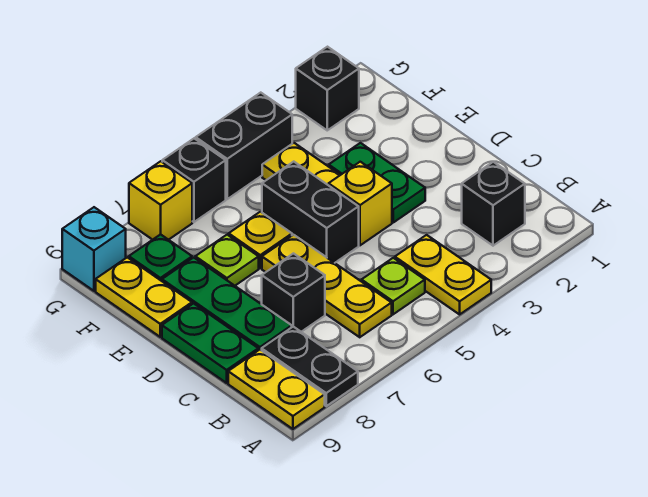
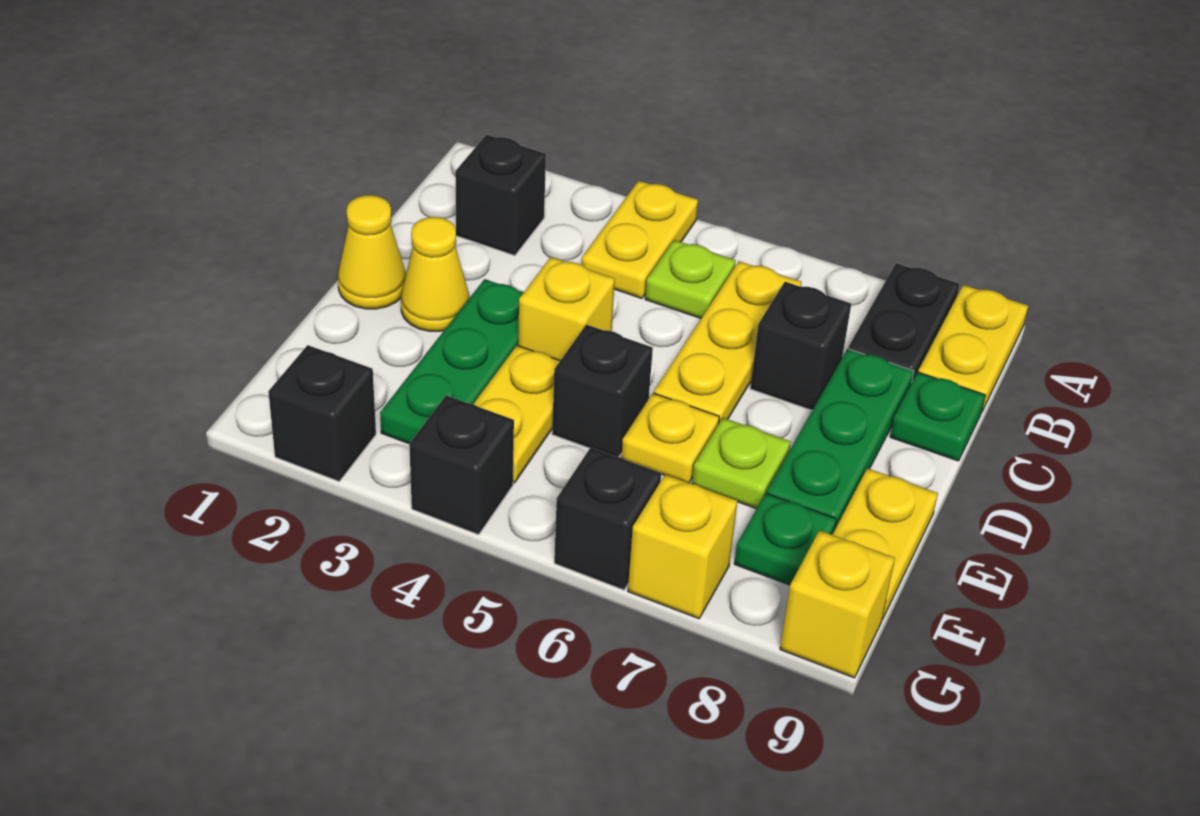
green plate C9:D9 level 1 -> green plate C9 level 1
none -> yellow cone D1 level 1
none -> yellow cone D2 level 1
green plate D3:E3 level 1 -> green plate D3:F3 level 1
black brick D5:E5 level 1 -> black brick E5 level 1
black brick G4:G5 level 1 -> black brick G4 level 1
cyan brick G9 level 1 -> yellow brick G9 level 1

